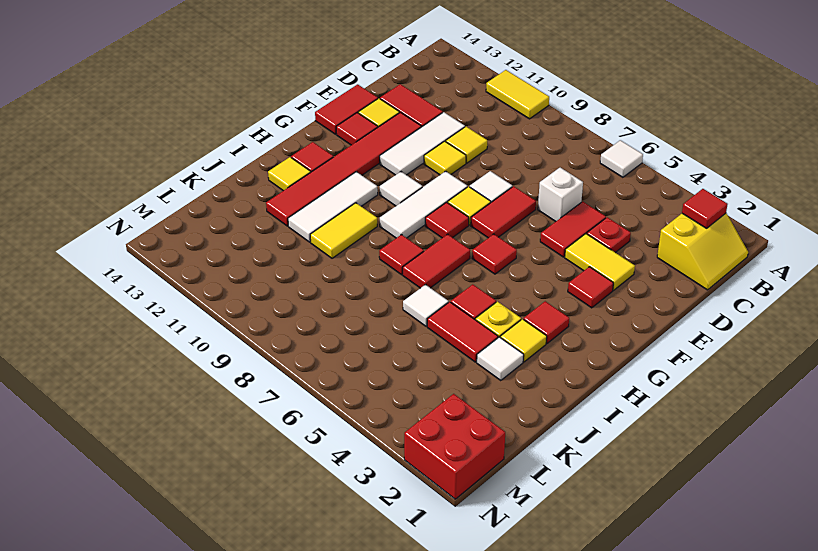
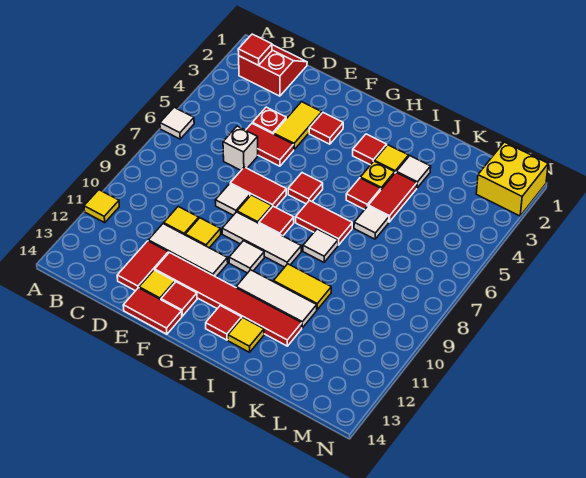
yellow tile A10:A11 level 1 -> yellow tile A11 level 1
yellow slope B1:C2 level 1 top 2 -> red slope B1:C2 level 1 top 2
red tile I8 level 1 -> white tile I8 level 1
red brick M1:N2 level 1 -> yellow brick M1:N2 level 1

